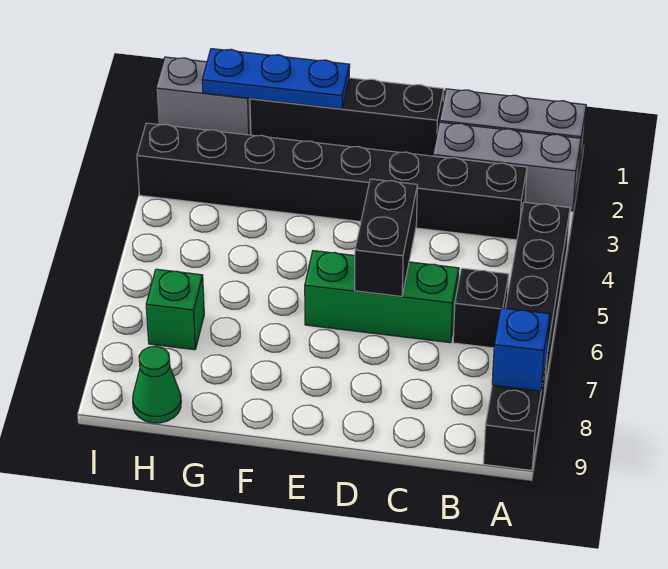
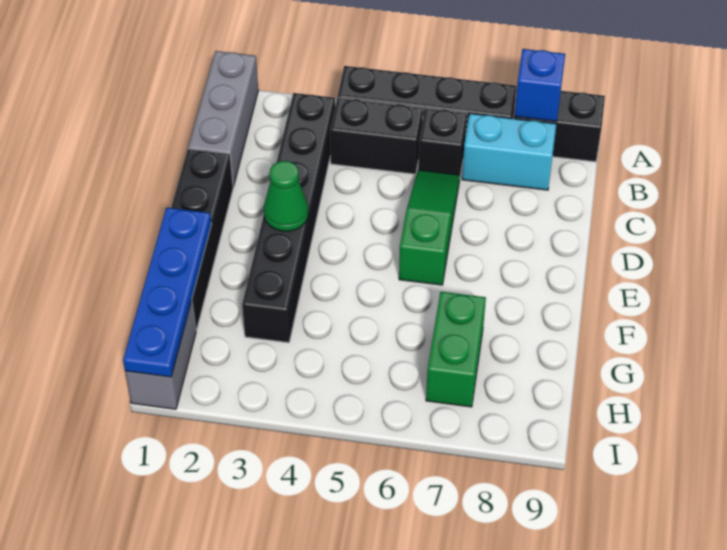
grey brick A2:C2 level 1 -> none
black brick B3:I3 level 1 -> black brick B3:G3 level 1
none -> cyan brick B7:B8 level 1
green brick C6:E6 level 1 -> green slope C6:E6 level 1 top E
black brick D5:D6 level 2 -> black brick B4:B5 level 1
blue plate F1:H1 level 2 -> blue plate F1:I1 level 2
green brick H7 level 1 -> green brick G7:H7 level 1
green cone H9 level 1 -> green cone E3 level 2

